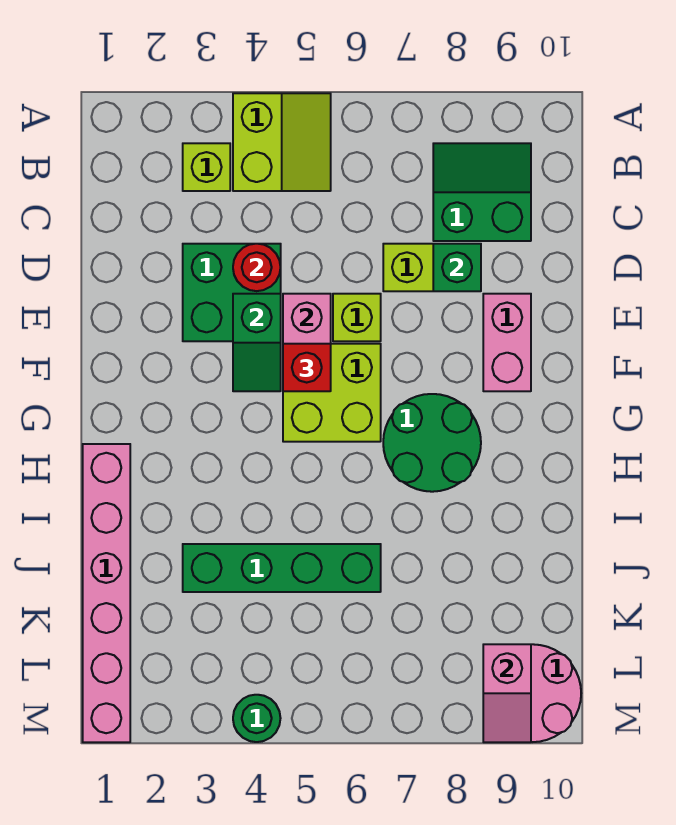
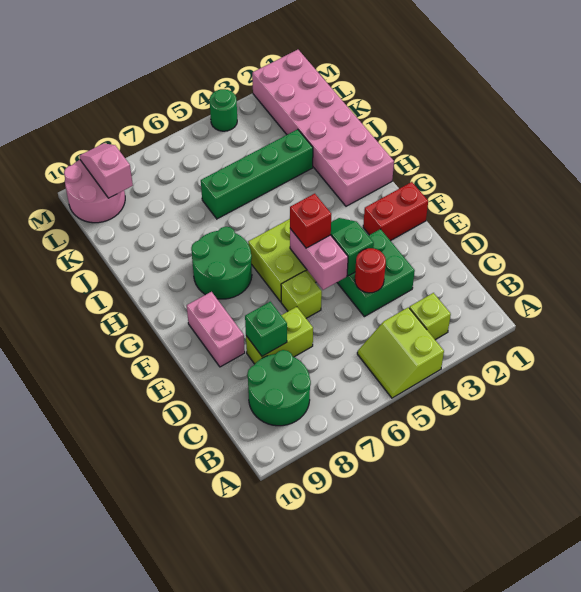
green slope B8:C9 level 1 top C -> green round brick B8:C9 level 1
none -> red brick F1:F2 level 1
pink brick H1:M1 level 1 -> pink brick H1:M2 level 1

